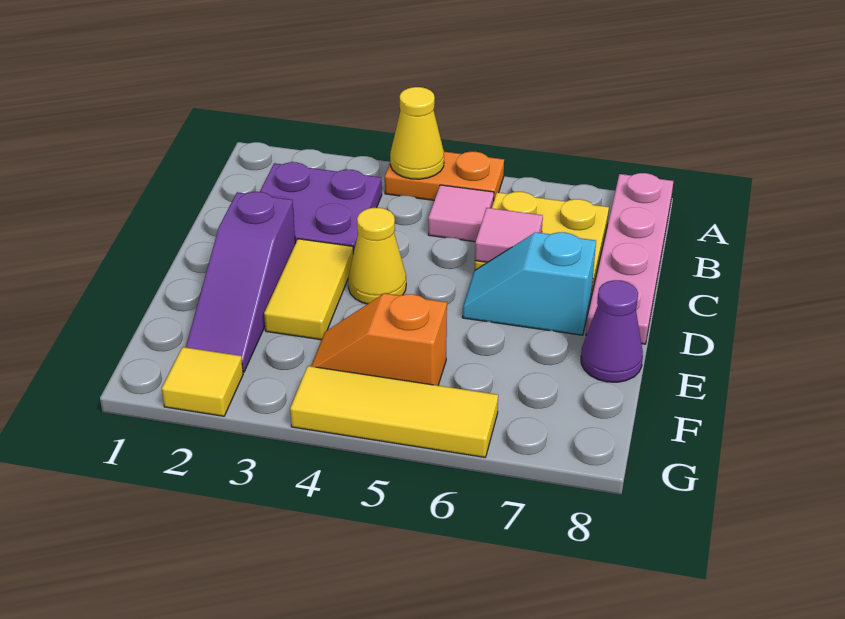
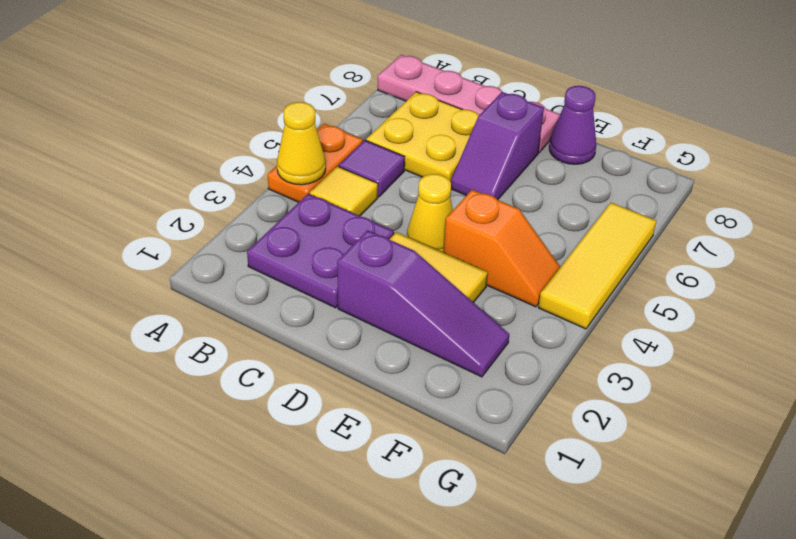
pink tile B5 level 1 -> purple tile B5 level 1
pink tile C6 level 2 -> none
cyan slope D6:D7 level 1 top 7 -> purple slope D6:D7 level 1 top 7
orange slope F4:F5 level 1 top 5 -> orange slope E4:F4 level 1 top E
yellow tile G2 level 1 -> yellow tile B4 level 1

